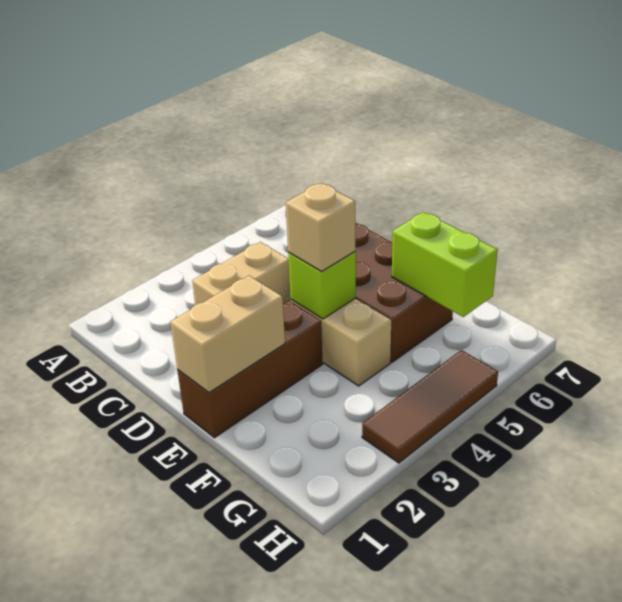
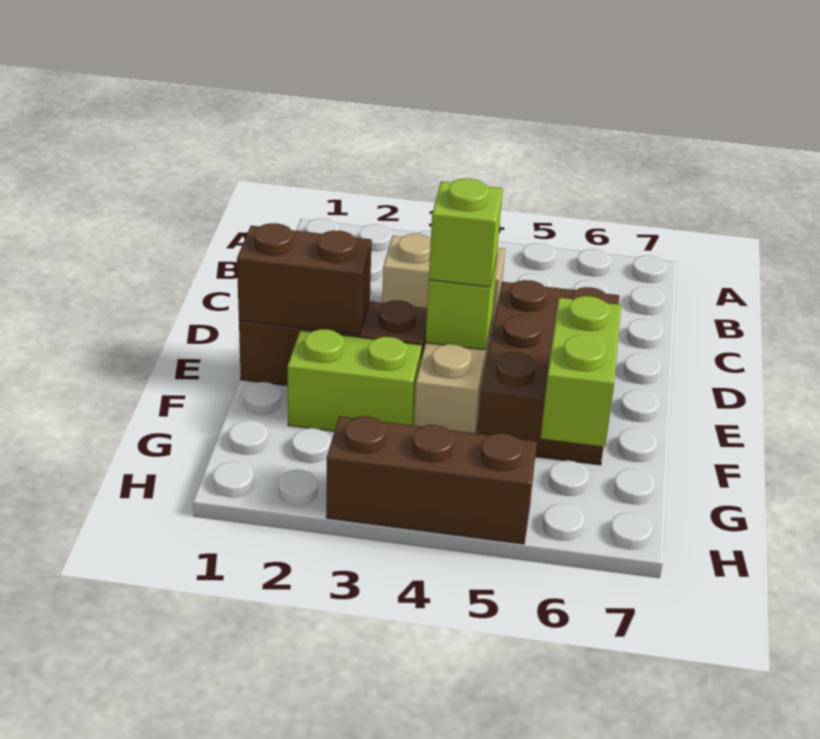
tan brick E1:E2 level 2 -> brown brick E1:E2 level 2
tan brick E4 level 3 -> lime brick E4 level 3
none -> lime brick F2:F3 level 1
brown tile H3:H5 level 1 -> brown brick H3:H5 level 1

